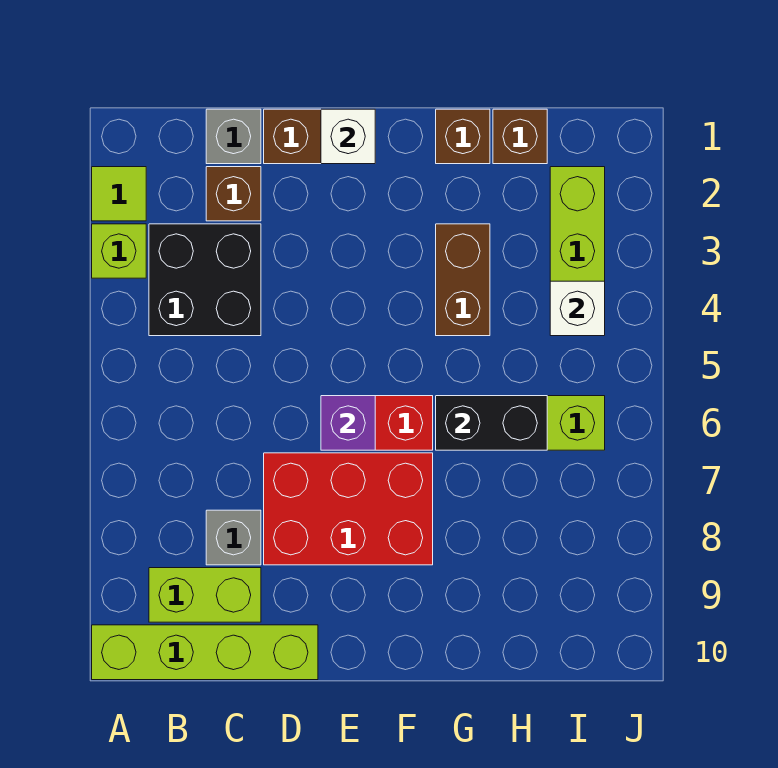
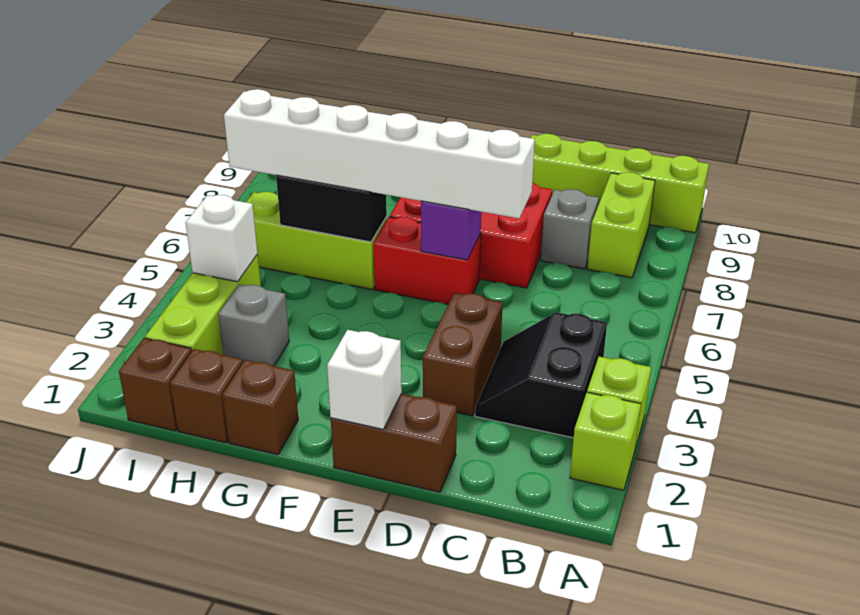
lime tile A2 level 1 -> lime brick A2 level 1
black brick B3:C4 level 1 -> black slope B3:C4 level 1 top B
lime brick B9:C9 level 1 -> lime brick B8:B9 level 1
grey brick C1 level 1 -> grey brick H3 level 1
brown brick C2 level 1 -> brown brick I1 level 1
none -> white brick D6:I6 level 3
brown brick G3:G4 level 1 -> brown brick D3:D4 level 1

